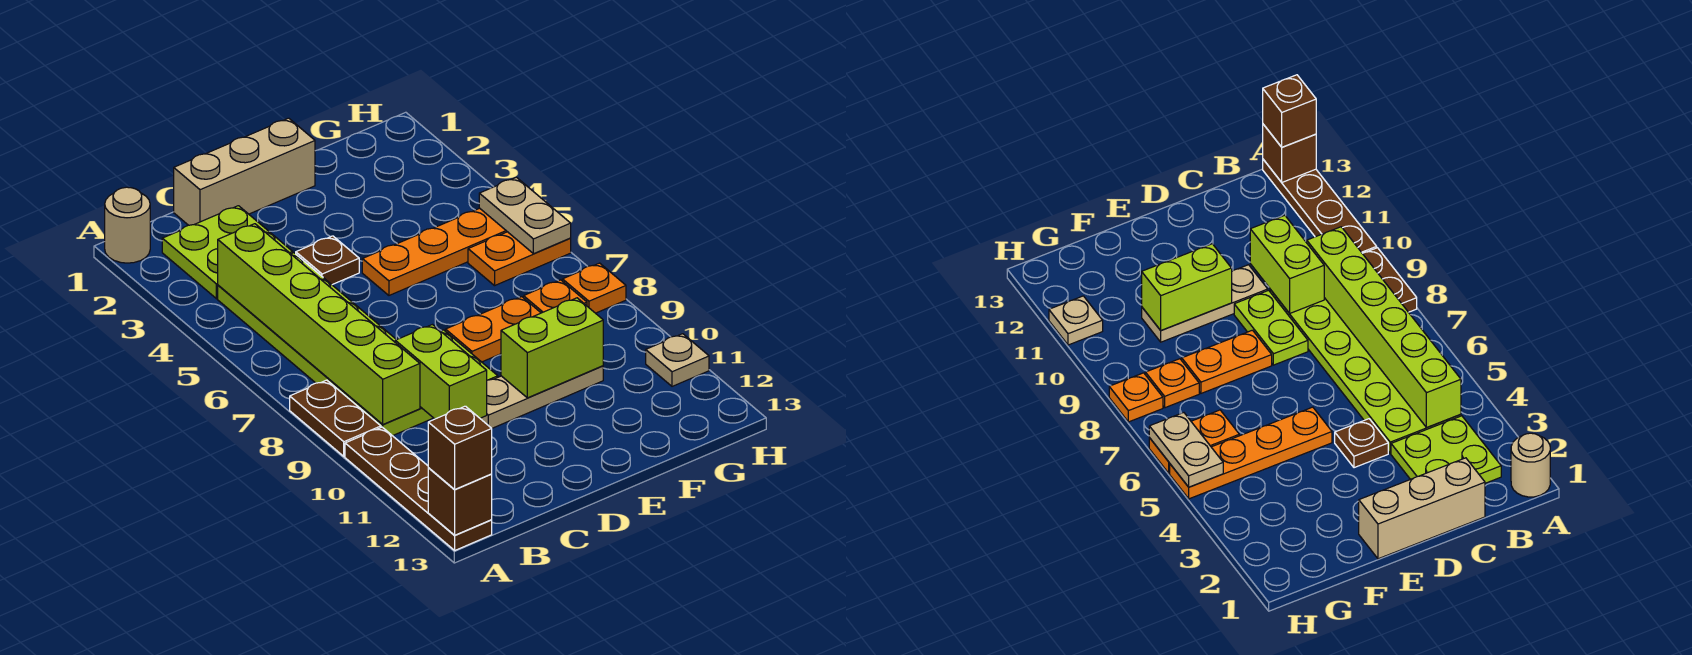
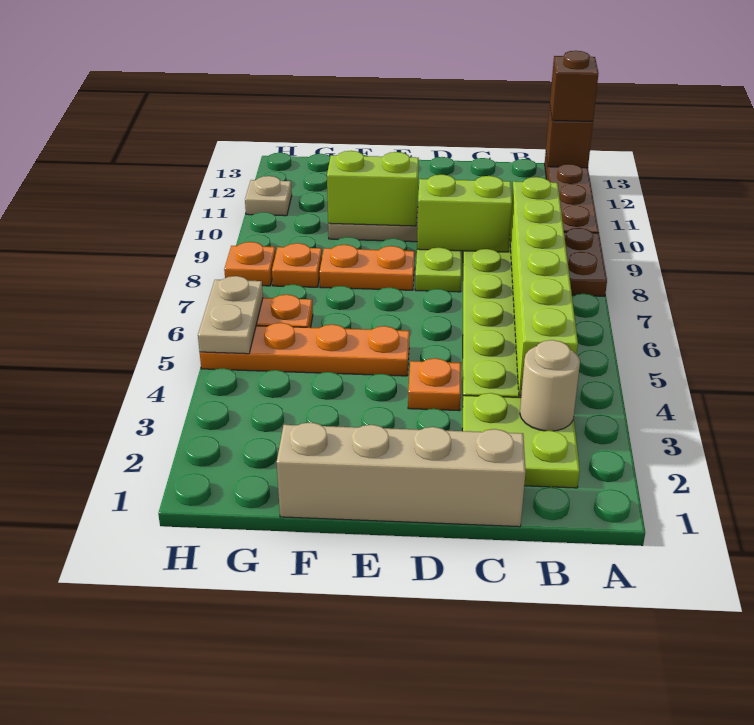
tan round brick A1 level 1 -> tan round brick B3 level 2
tan brick C1:E1 level 1 -> tan brick C1:F1 level 1
lime brick C9:C10 level 2 -> lime brick C9:D9 level 2
brown plate D4 level 1 -> orange plate D4 level 1

